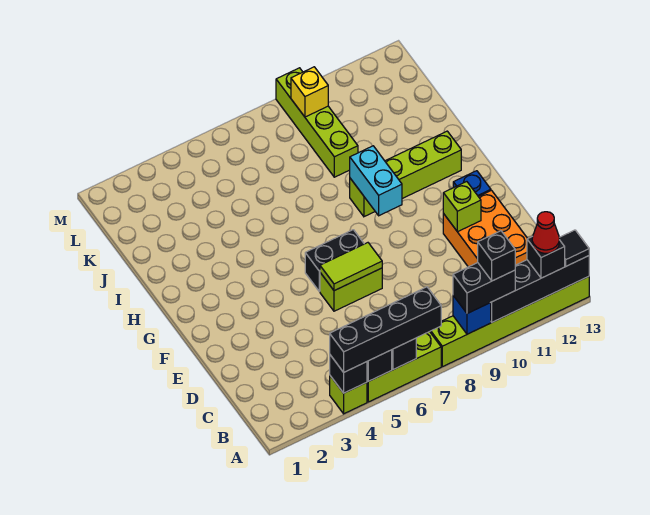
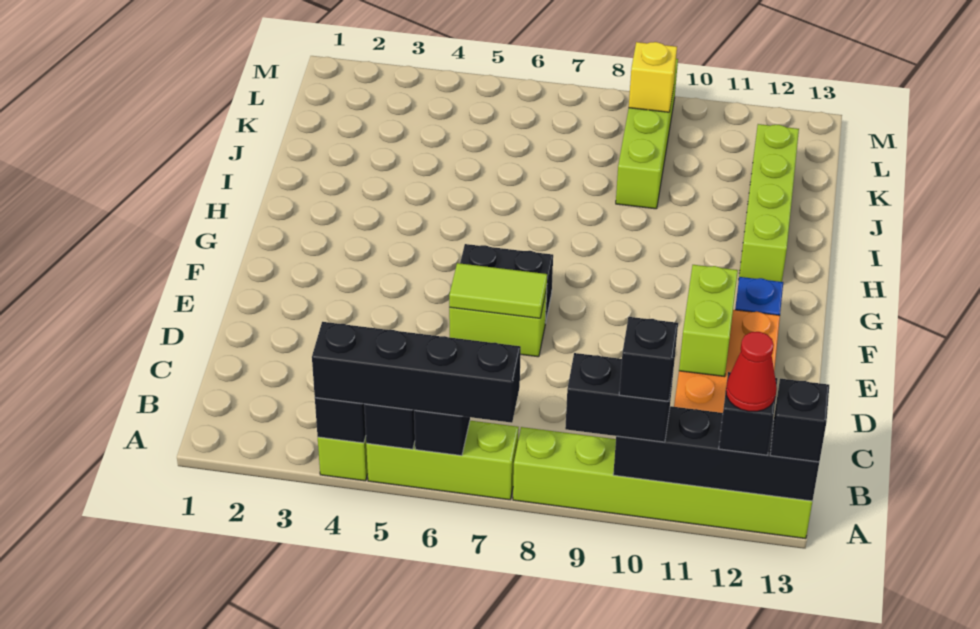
blue brick A9 level 2 -> none
black tile A13 level 3 -> black brick A13 level 3
lime brick E11 level 2 -> lime brick D11:E11 level 2
cyan brick G9:H9 level 2 -> none
lime brick H9:H12 level 1 -> lime brick H12:K12 level 1

